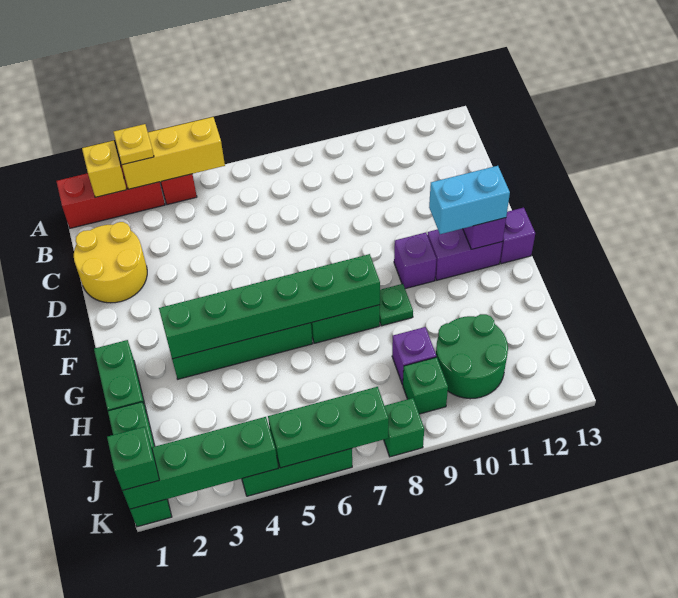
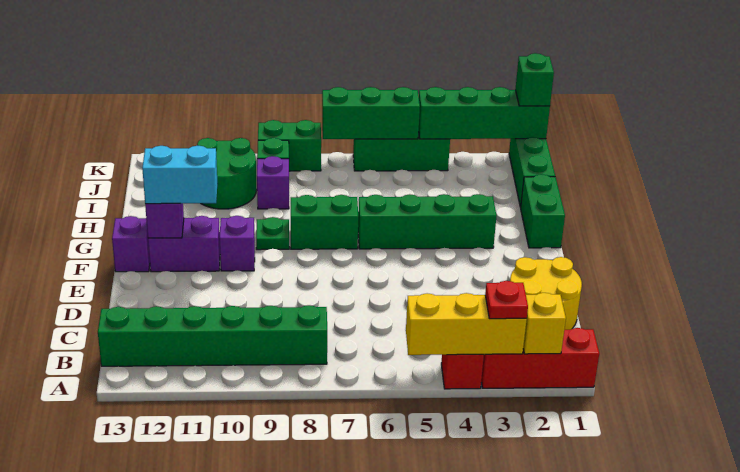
yellow plate A3 level 3 -> red plate A3 level 3
green brick G3:G8 level 2 -> green brick B8:B13 level 1
green brick K8 level 1 -> green brick K8:K9 level 1

